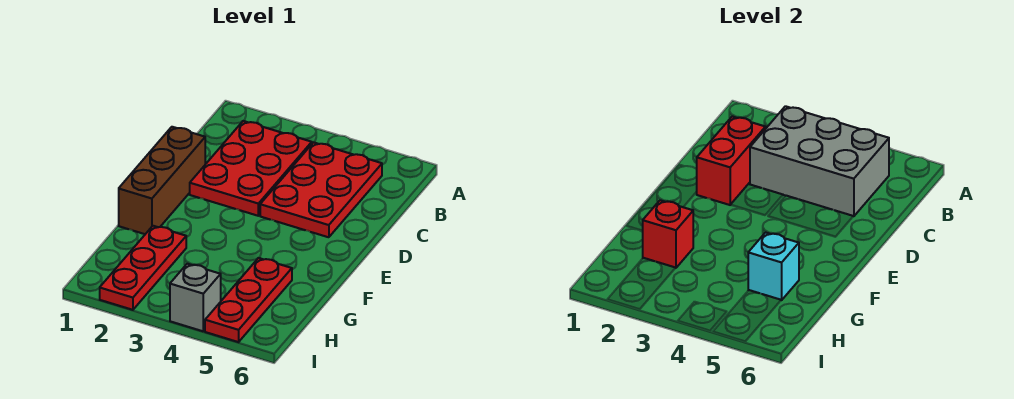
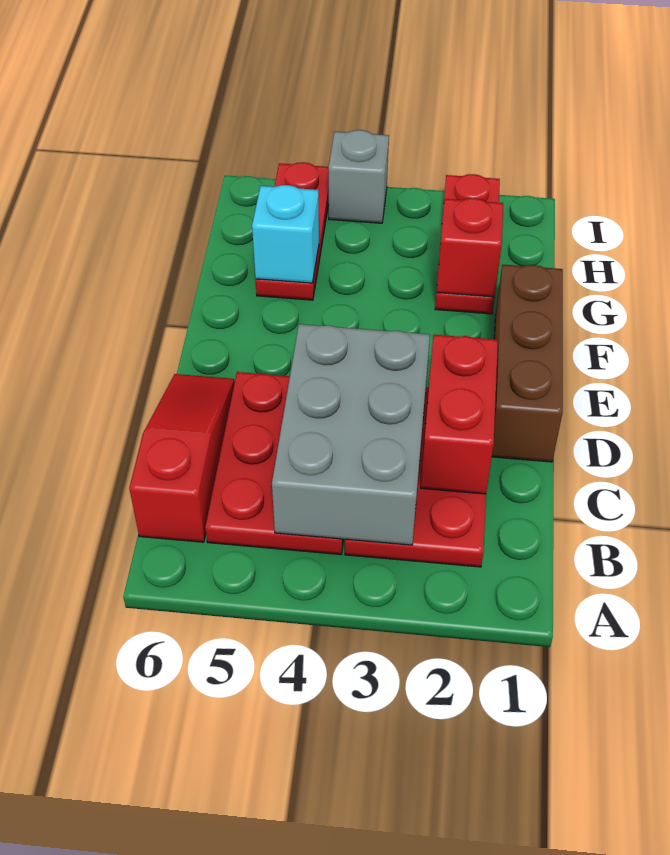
grey brick B3:C5 level 2 -> grey brick B3:D4 level 2
none -> red slope B6:D6 level 1 top B

